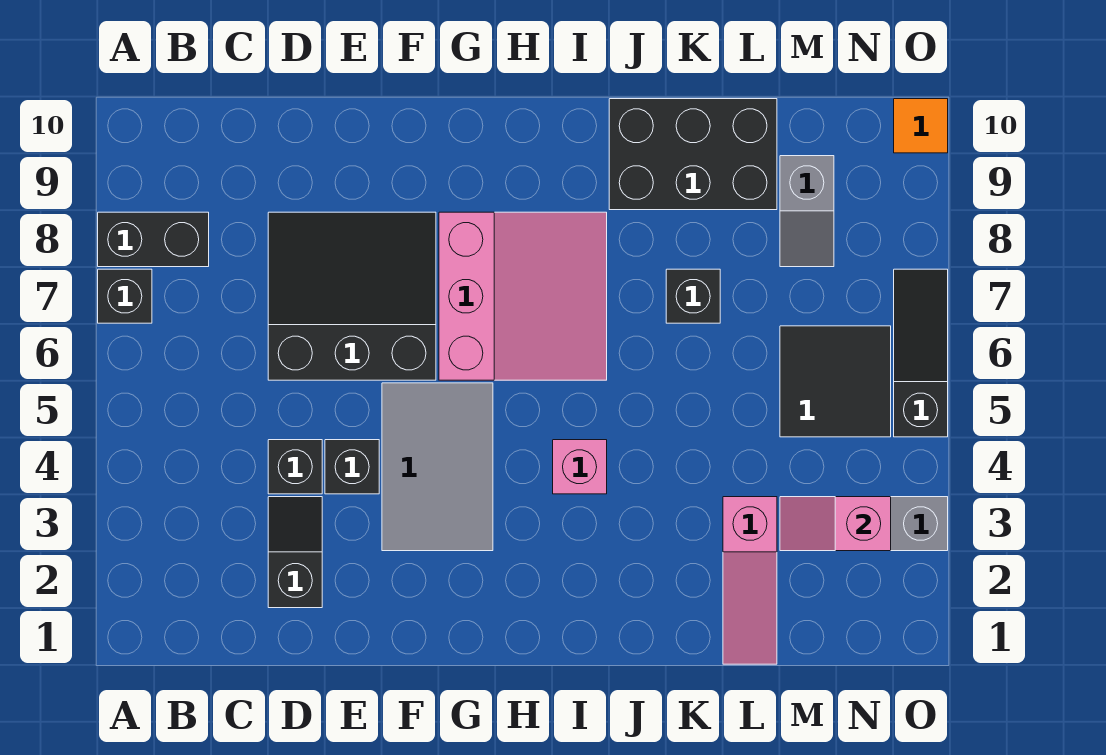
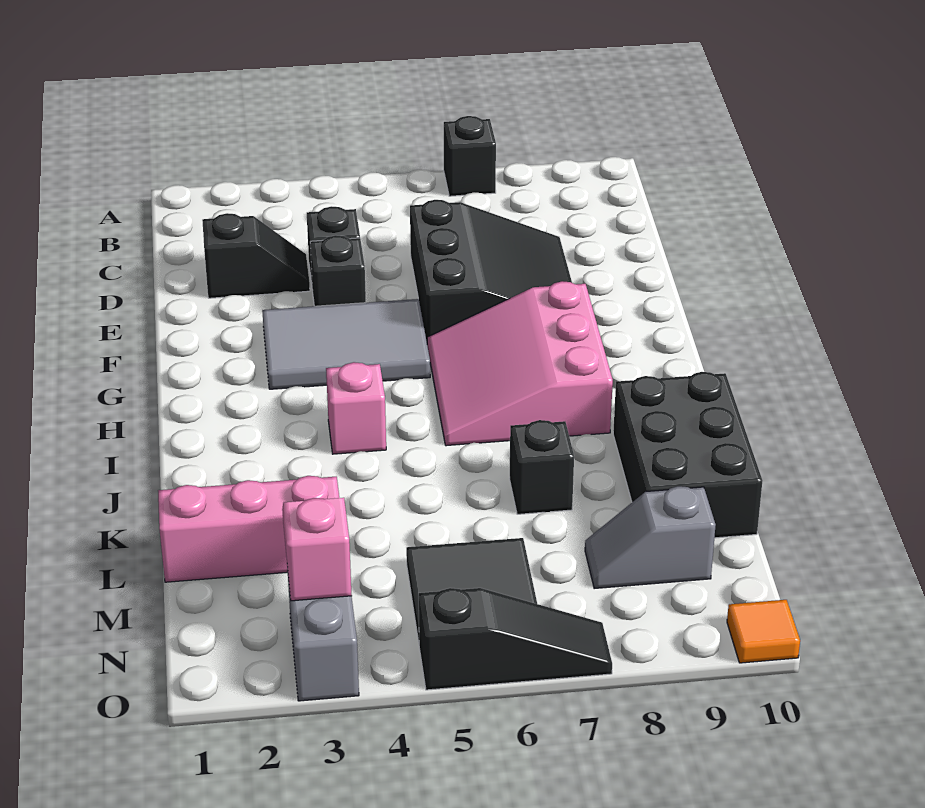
black brick A8:B8 level 1 -> none
pink slope G6:I8 level 1 top G -> pink slope G6:I8 level 1 top 8
pink slope L1:L3 level 1 top 3 -> pink brick L1:L3 level 1

